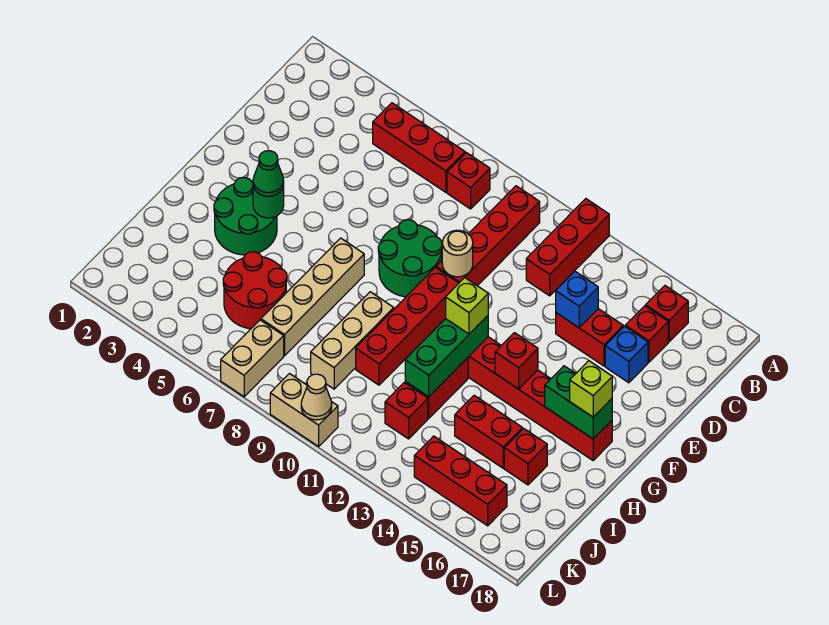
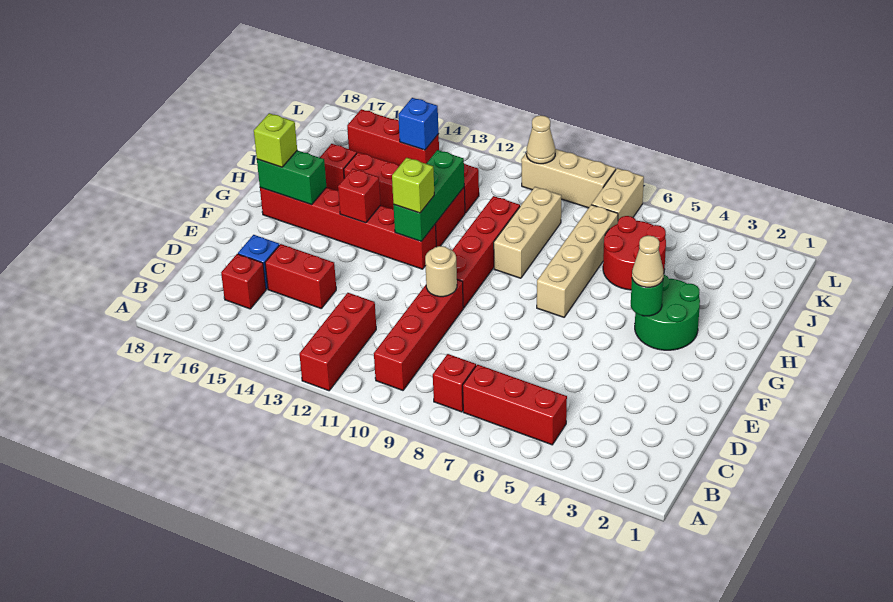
red brick B16 level 1 -> none
blue brick D14 level 2 -> blue brick K14 level 2
green round brick E8:F9 level 1 -> none
green cone G4 level 3 -> tan cone G4 level 3
tan brick L9:L10 level 1 -> tan brick L8:L10 level 1

